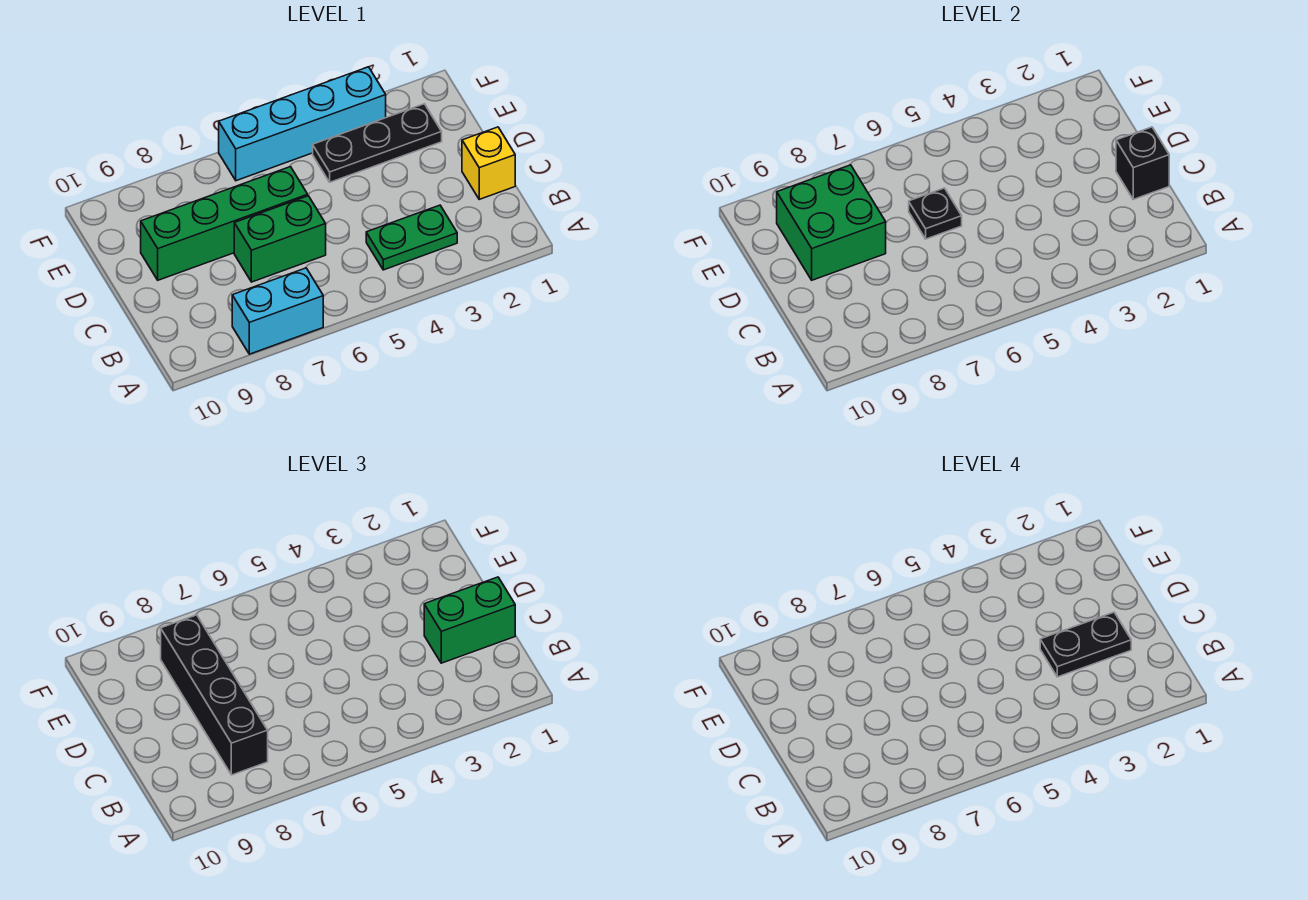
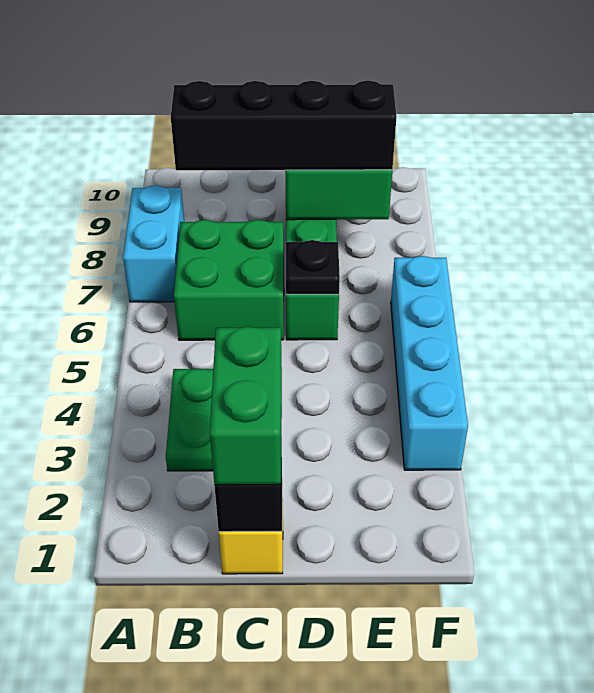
black plate C2:C3 level 4 -> none
green brick C6:C7 level 1 -> green brick B6:C7 level 1
black plate E2:E4 level 1 -> none

